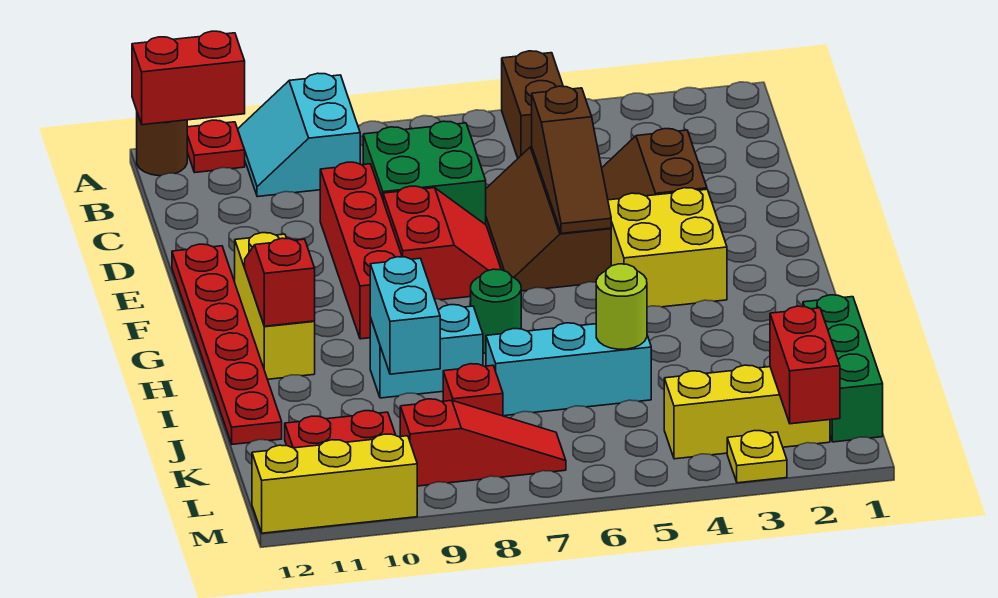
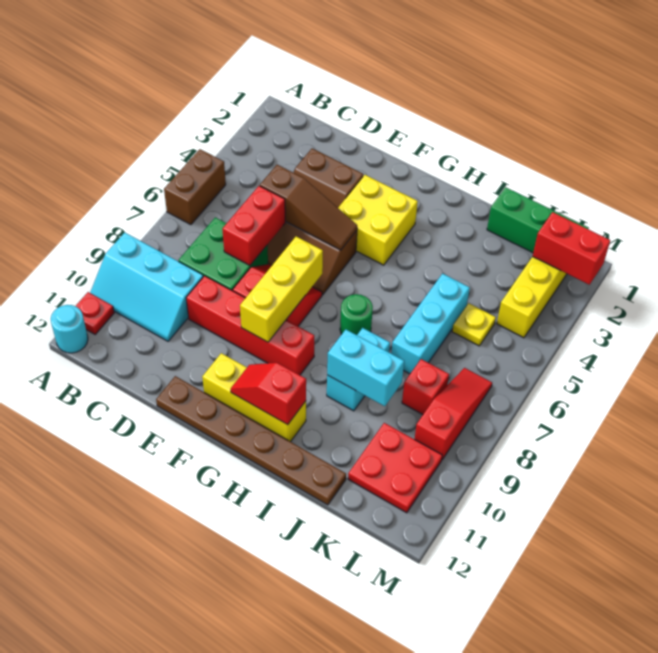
brown brick A5:B5 level 1 -> brown brick A5:A6 level 1
cyan slope A9:B10 level 1 top 9 -> cyan slope A9:C10 level 1 top 9
red brick A11:A12 level 2 -> red brick D6:D7 level 2
brown round brick A12 level 1 -> cyan round brick A12 level 1
red plate E12:J12 level 1 -> brown plate E12:J12 level 1
lime round brick J5 level 2 -> none
yellow plate M3 level 1 -> yellow plate K5 level 1
yellow brick M10:M12 level 1 -> yellow brick F7:F9 level 2

